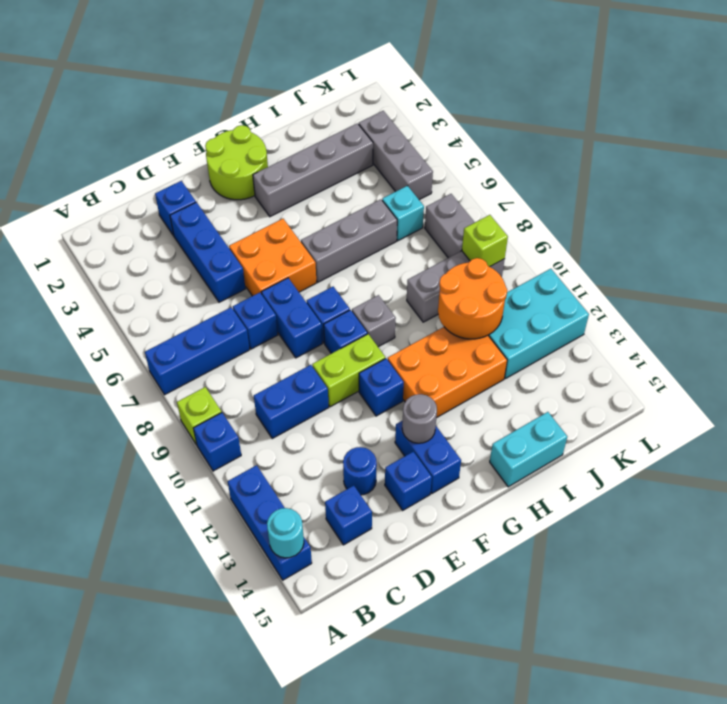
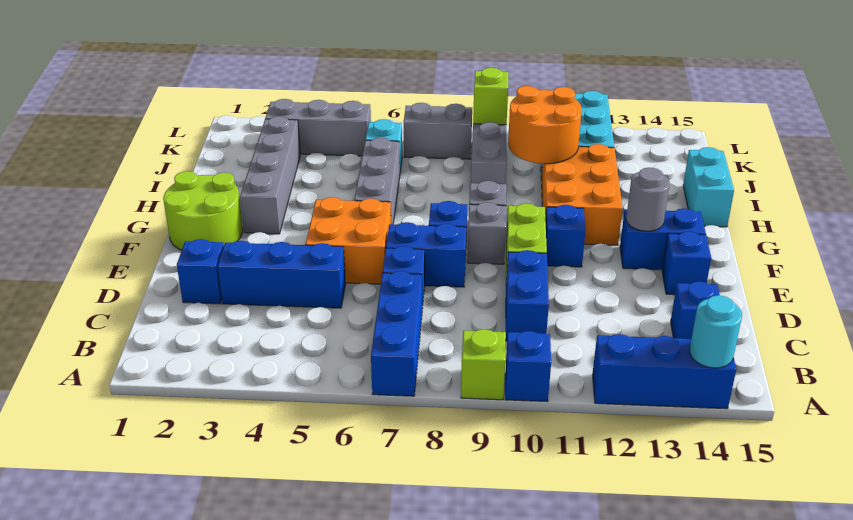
blue round brick D13 level 1 -> none
blue brick F9 level 1 -> grey brick F9 level 1

